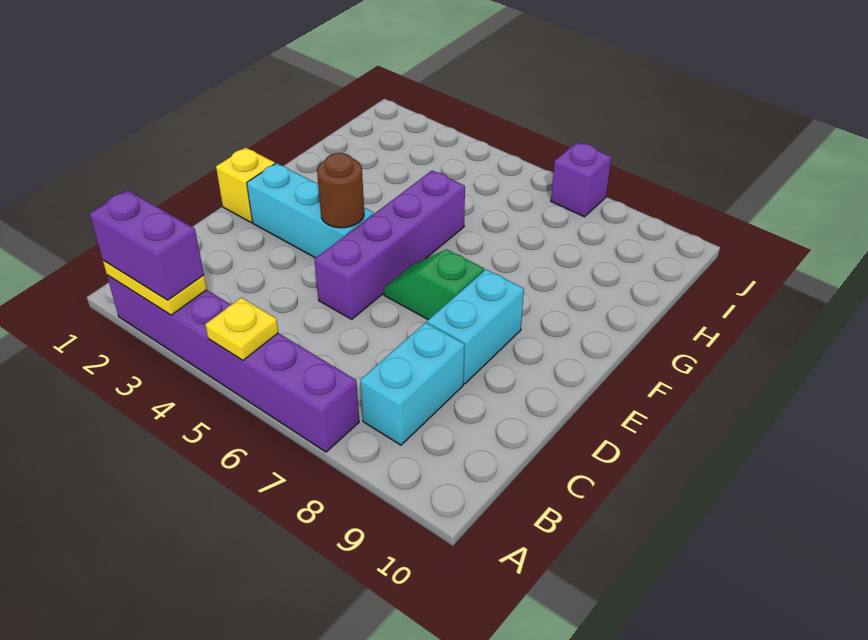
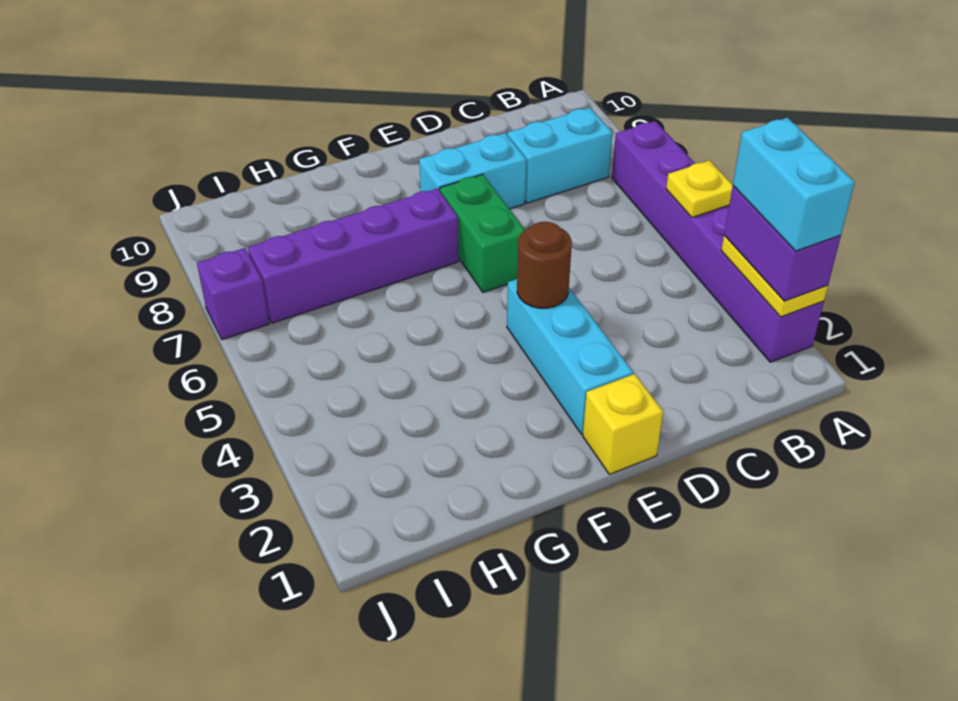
none -> cyan brick A2:A3 level 4
purple brick D5:G5 level 1 -> purple brick F7:I7 level 1
green slope E6:E7 level 1 top 7 -> green brick E6:E7 level 1

